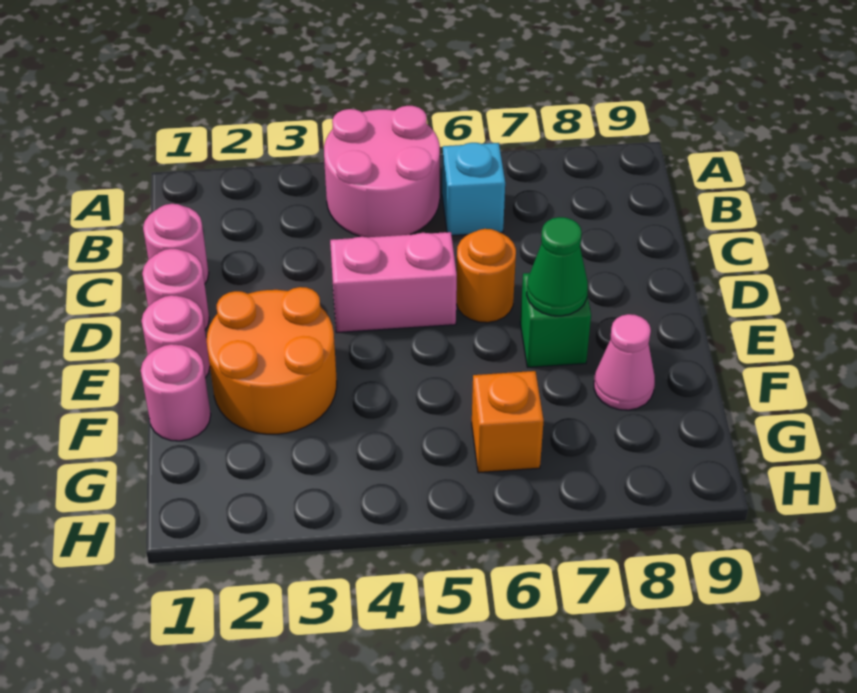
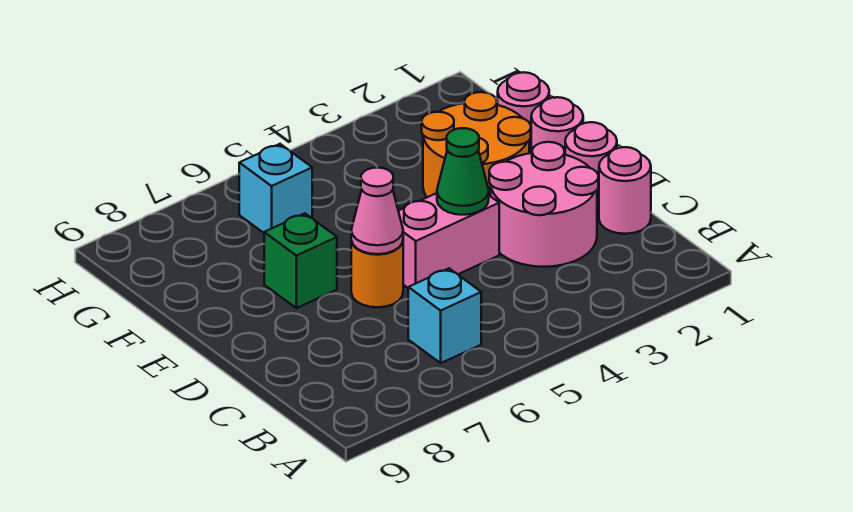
pink round brick A4:B5 level 1 -> pink round brick C2:D3 level 1
green cone E7 level 2 -> green cone D4 level 2
pink cone F8 level 1 -> pink cone D6 level 2
orange brick G6 level 1 -> cyan brick G6 level 1

